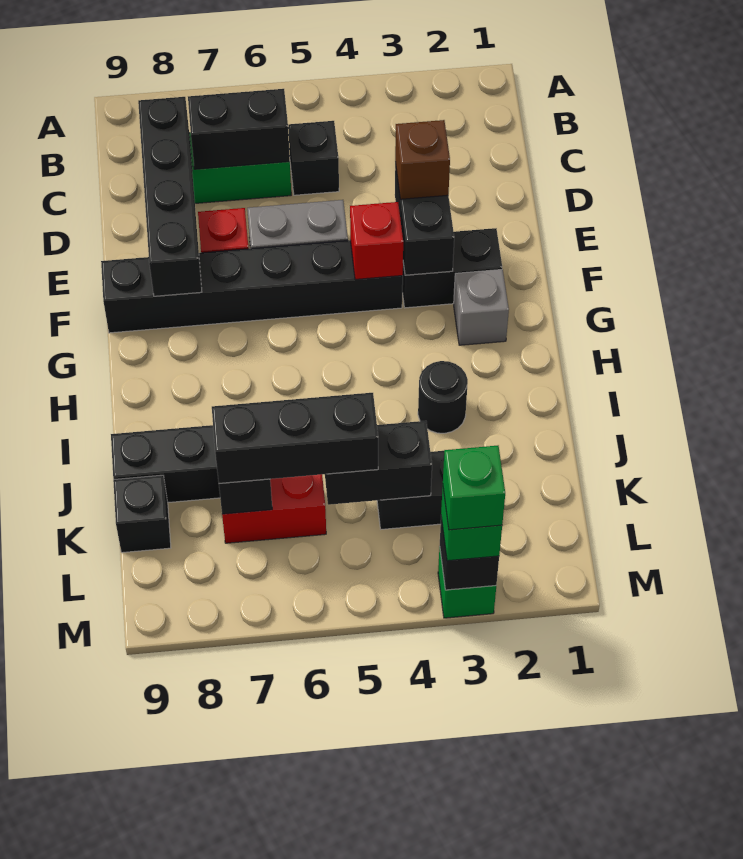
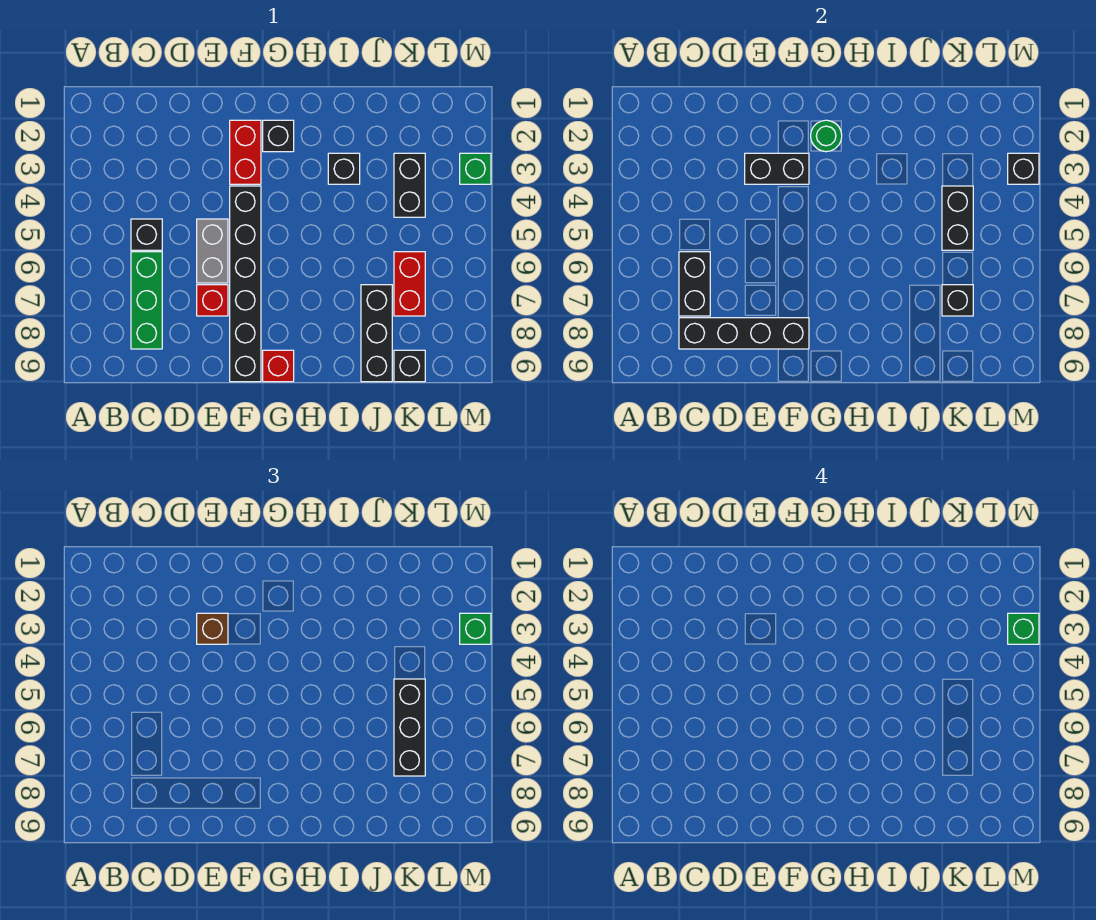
black brick F2:F3 level 1 -> red brick F2:F3 level 1
red brick F4 level 2 -> red brick G9 level 1
grey brick G2 level 1 -> black brick G2 level 1
none -> green round brick G2 level 2
black round brick I3 level 1 -> black brick I3 level 1

